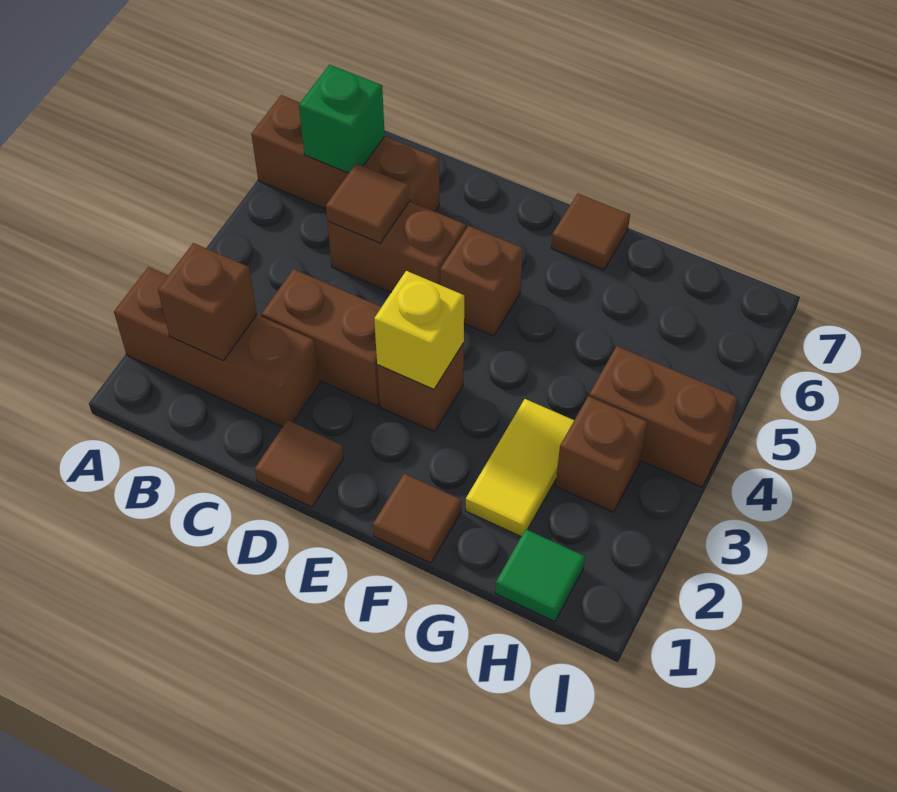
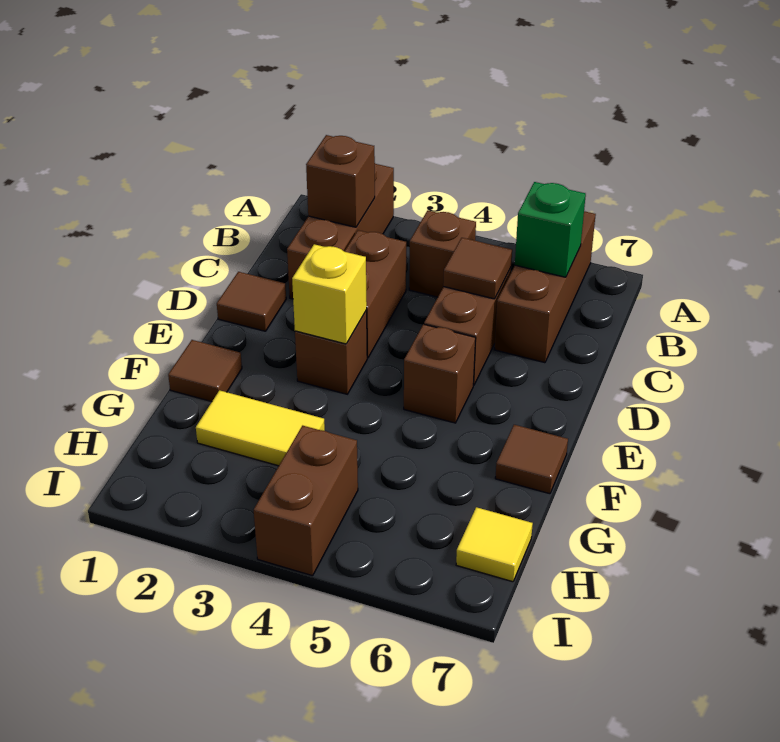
green tile H1 level 1 -> none
brown brick H3 level 1 -> brown brick B4 level 1
none -> yellow tile H7 level 1

